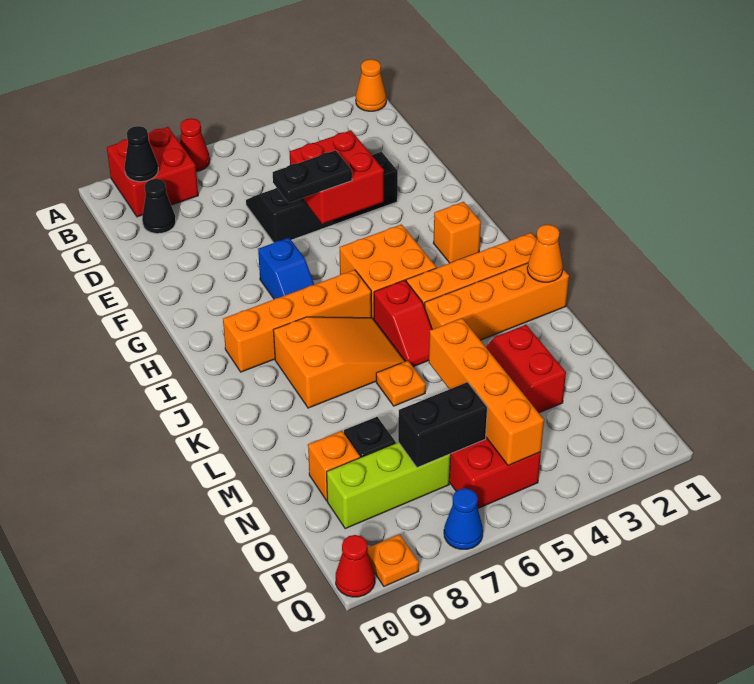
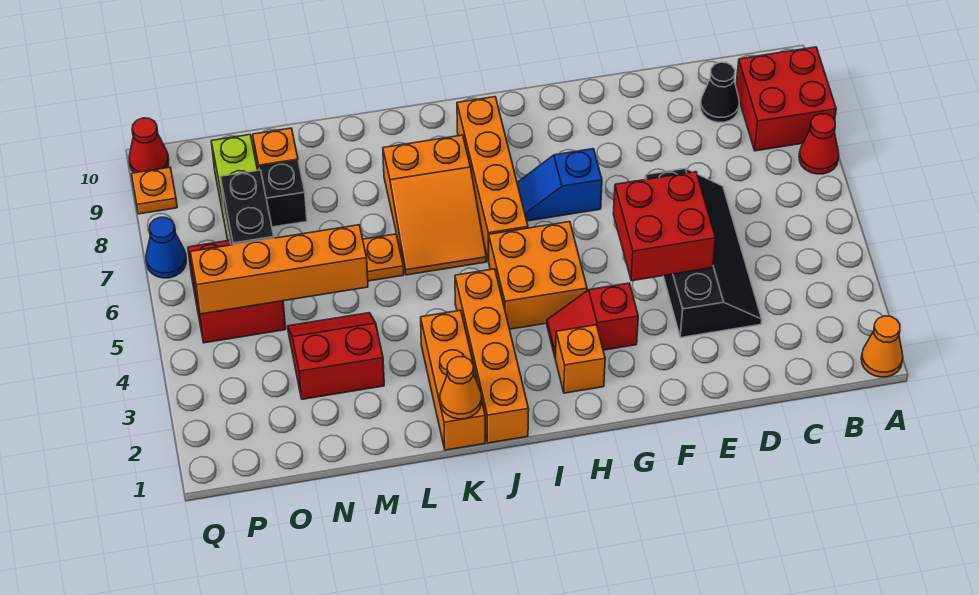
black cone B9 level 2 -> none
black plate F5:F6 level 3 -> none
red slope J5:K5 level 1 top J -> red slope G3:H3 level 1 top G
orange brick K1:K4 level 1 -> orange brick K1:K3 level 1

